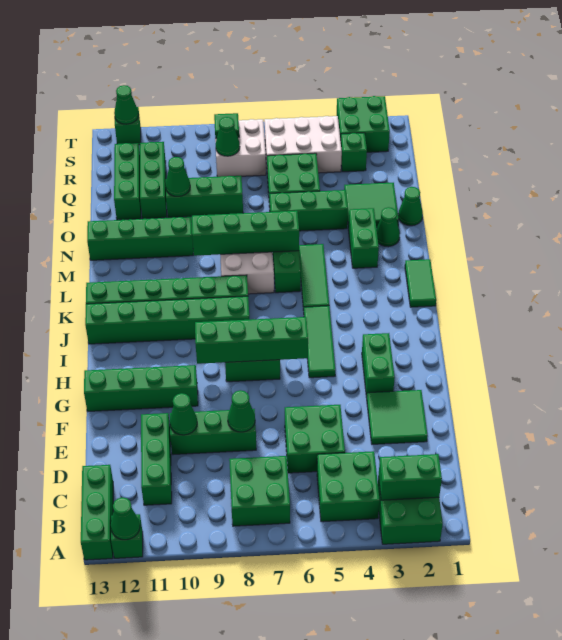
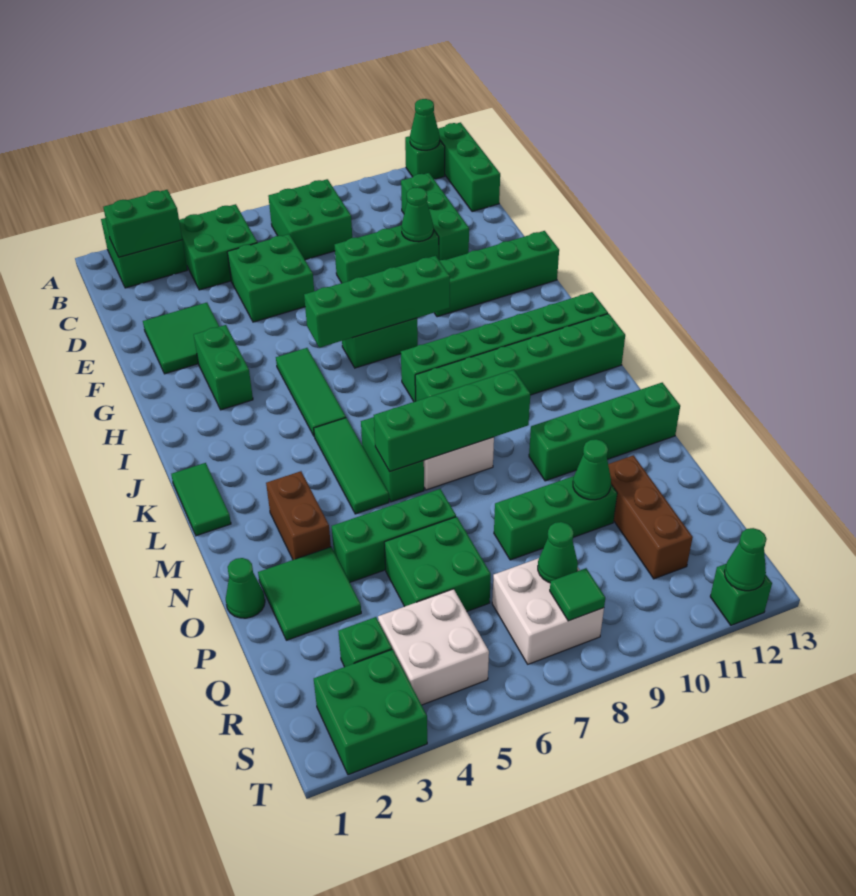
green cone E8 level 2 -> none
green brick M3:N3 level 1 -> brown brick M3:N3 level 1
green cone N2 level 1 -> none
green brick P11:R11 level 1 -> brown brick P11:R11 level 1
green brick P12:R12 level 1 -> none
white brick R4:S6 level 1 -> white brick R4:S5 level 1

